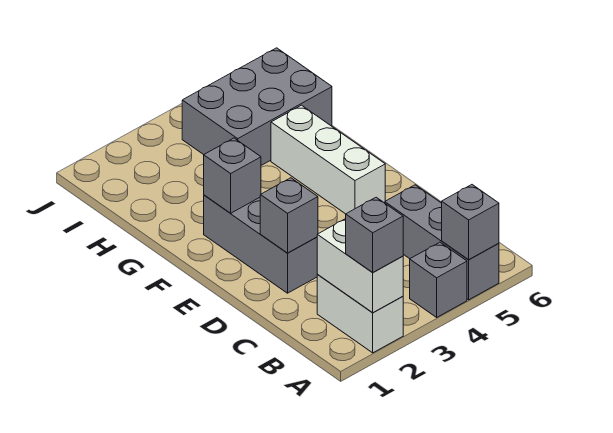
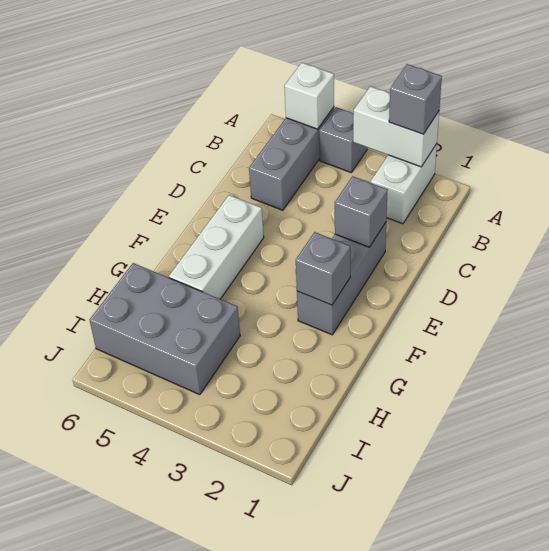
white brick A2:B2 level 2 -> white brick A2:A3 level 2
grey brick A5 level 2 -> white brick A5 level 2

